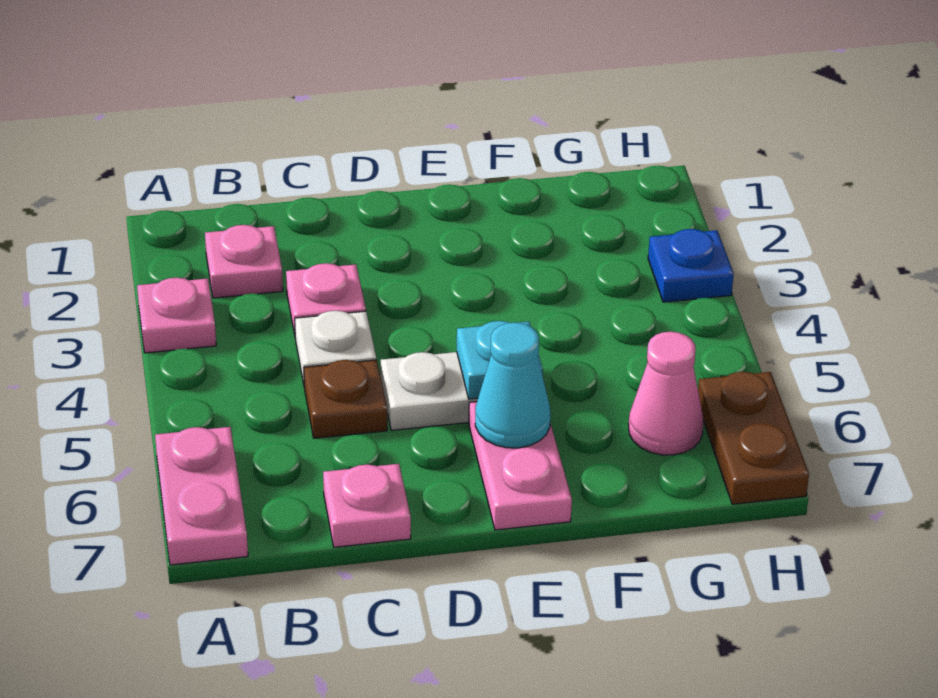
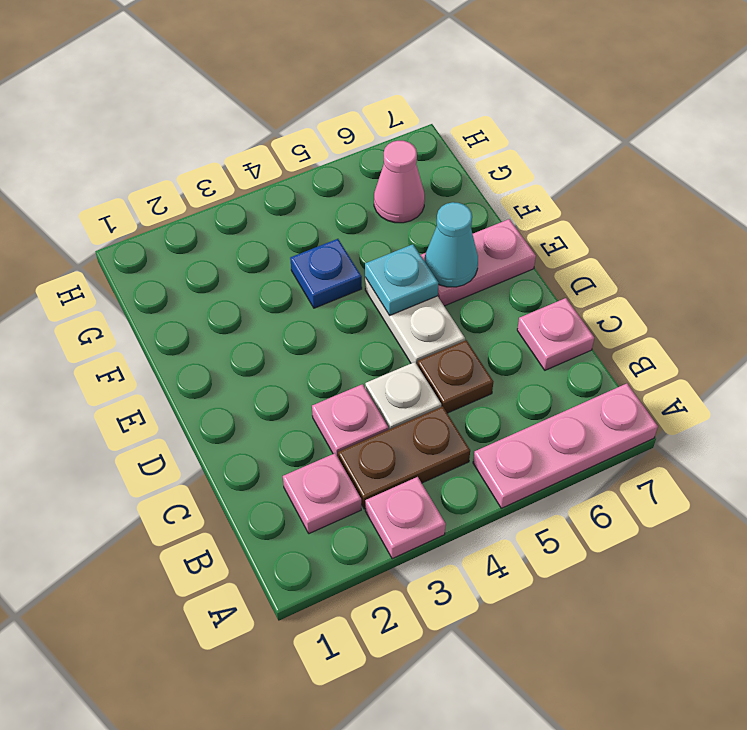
pink plate A6:A7 level 1 -> pink plate A5:A7 level 1
blue plate H3 level 1 -> blue plate F4 level 1
brown plate H6:H7 level 1 -> brown plate B3:B4 level 1

